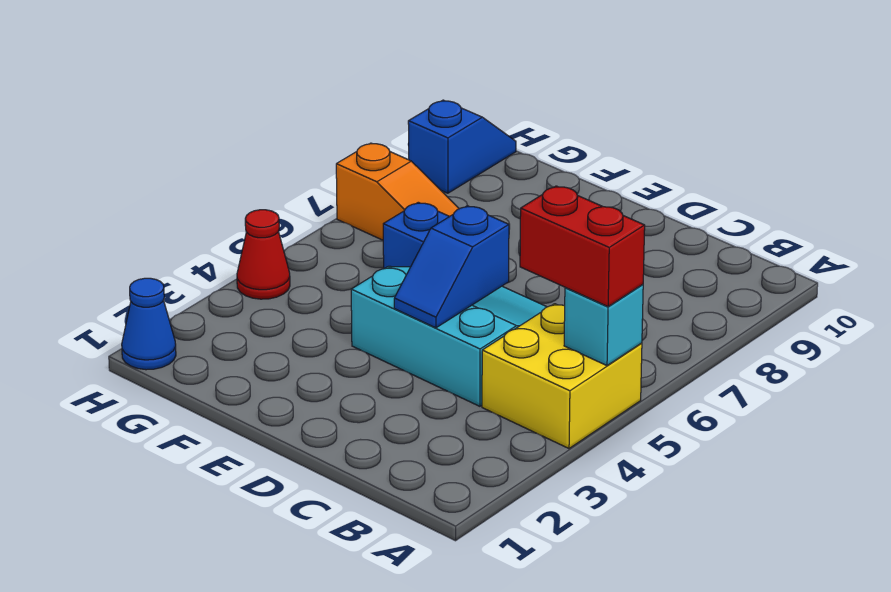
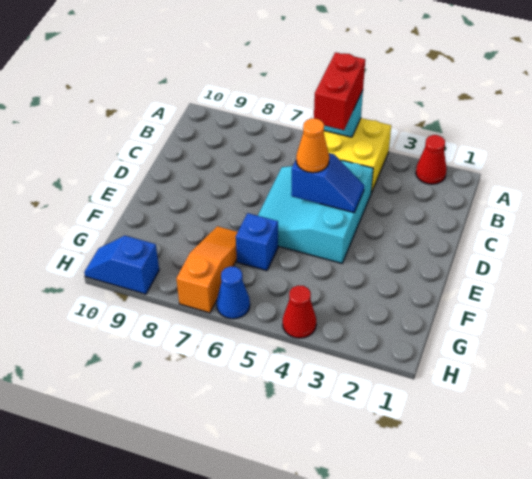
none -> red cone A2 level 1
none -> orange cone D5 level 3
blue cone H1 level 1 -> blue cone H6 level 1

